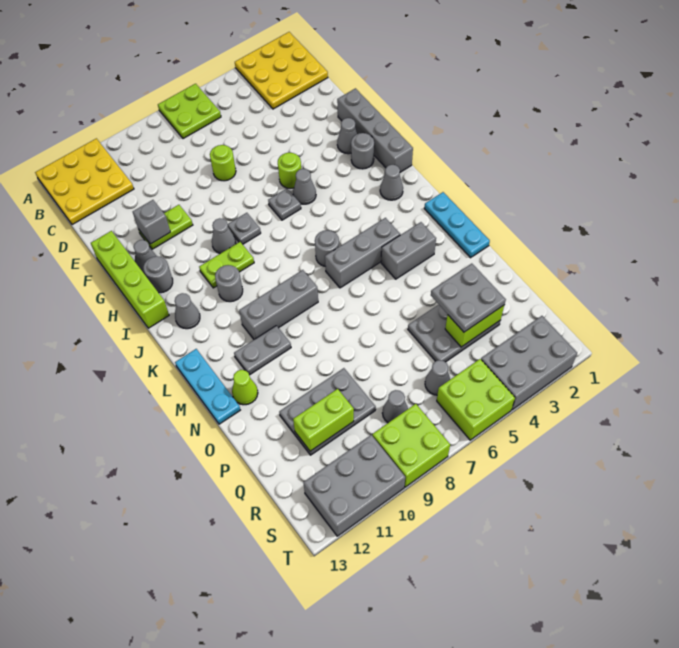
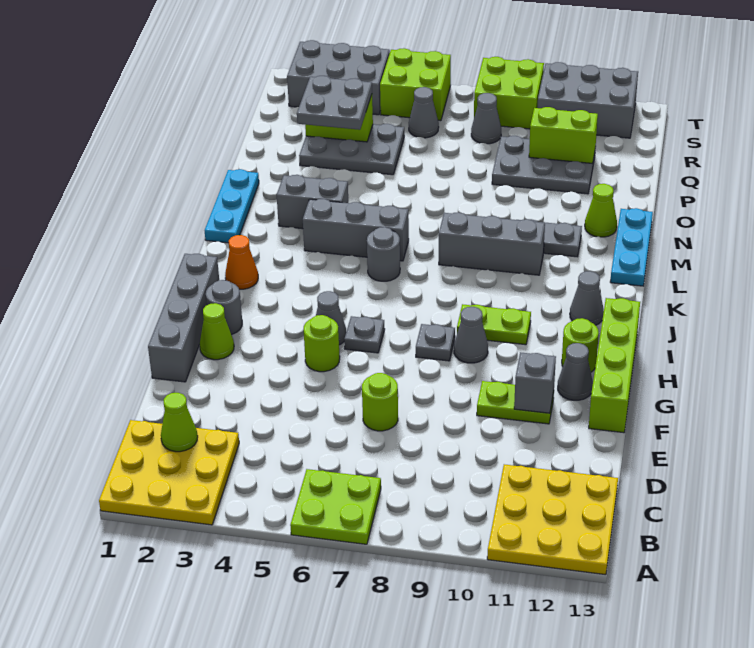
none -> lime cone C2 level 2
grey cone G2 level 1 -> lime cone G2 level 1
grey round brick H12 level 1 -> lime round brick H12 level 1
grey cone J2 level 1 -> orange cone J2 level 1
grey round brick J10 level 1 -> none

